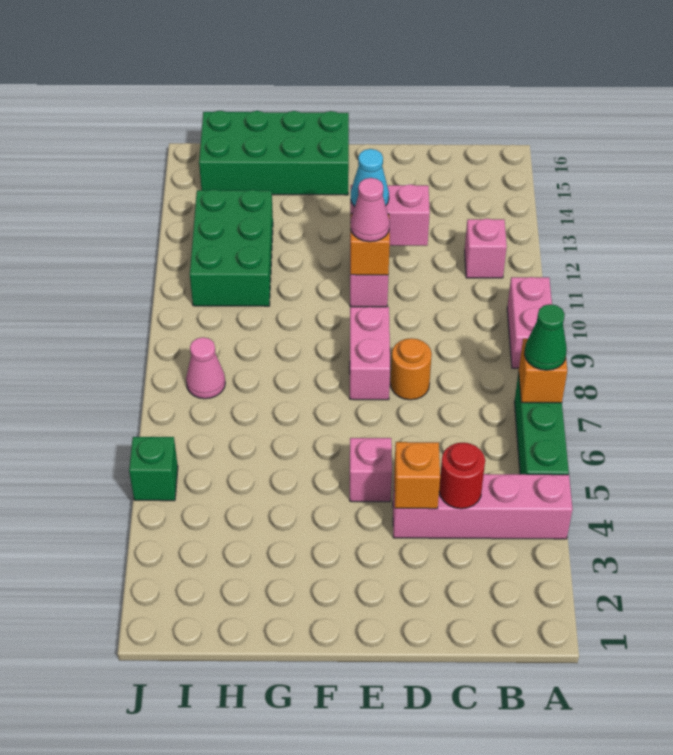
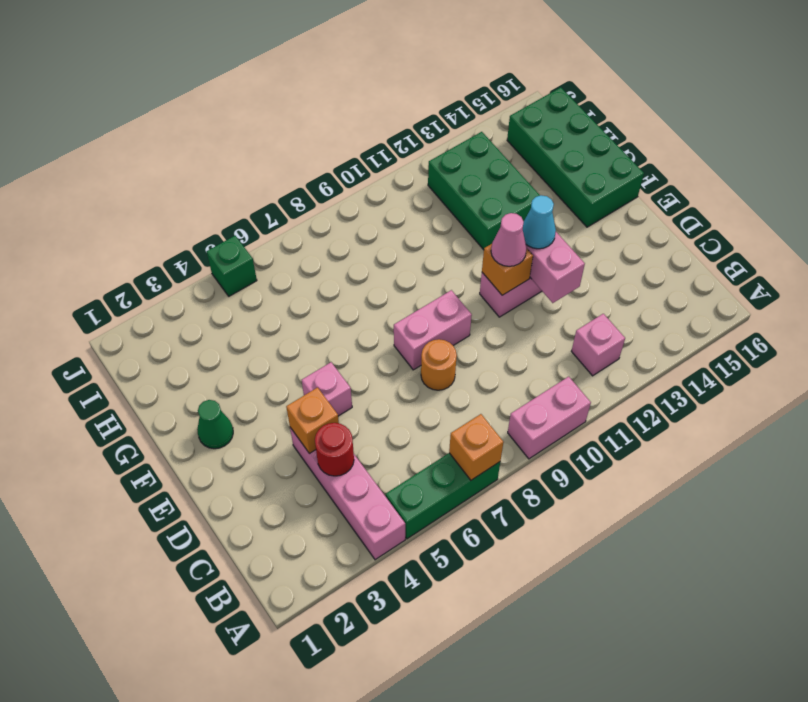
green cone A7 level 3 -> green cone F2 level 1
green brick H11:I13 level 1 -> green brick G12:I13 level 1
pink cone I8 level 1 -> none

